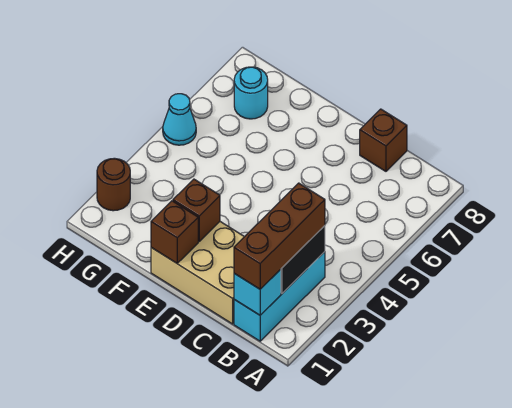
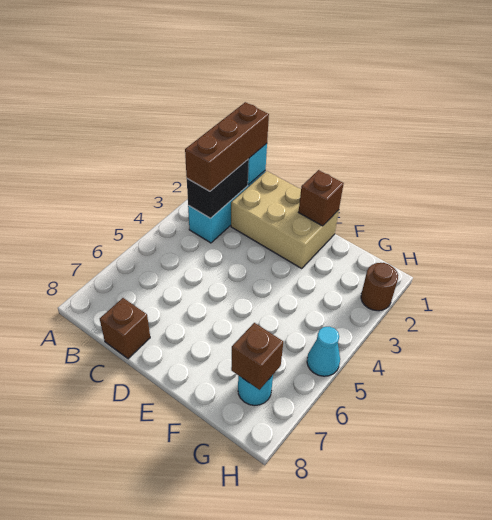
brown brick E2 level 2 -> brown brick G7 level 2

